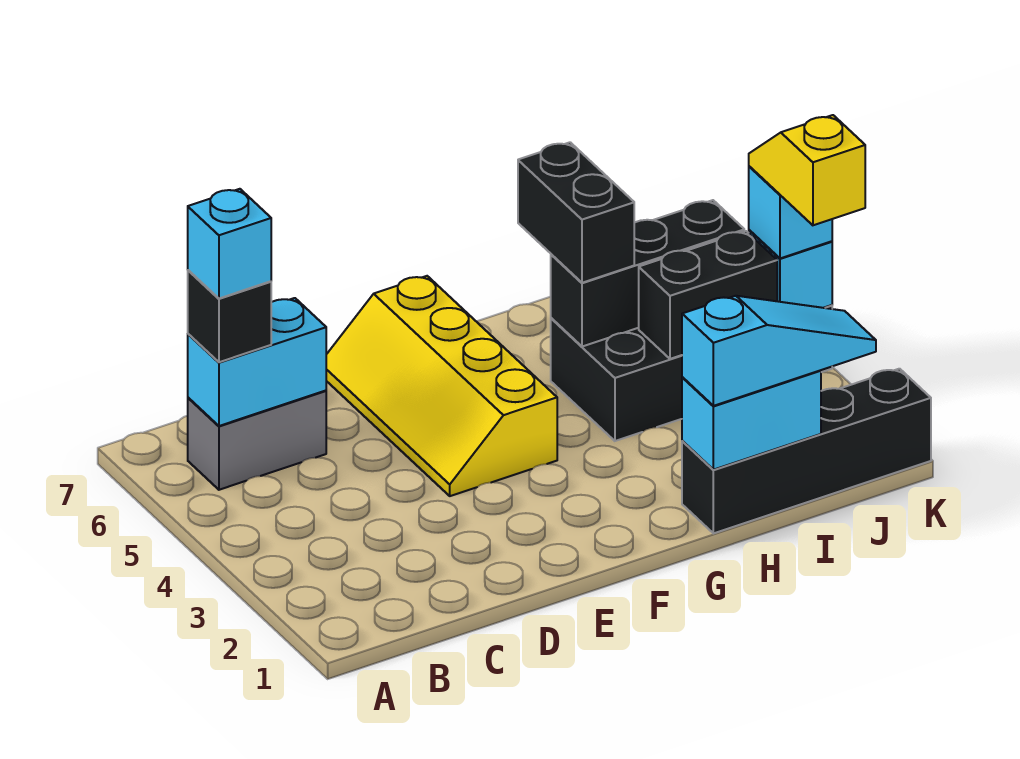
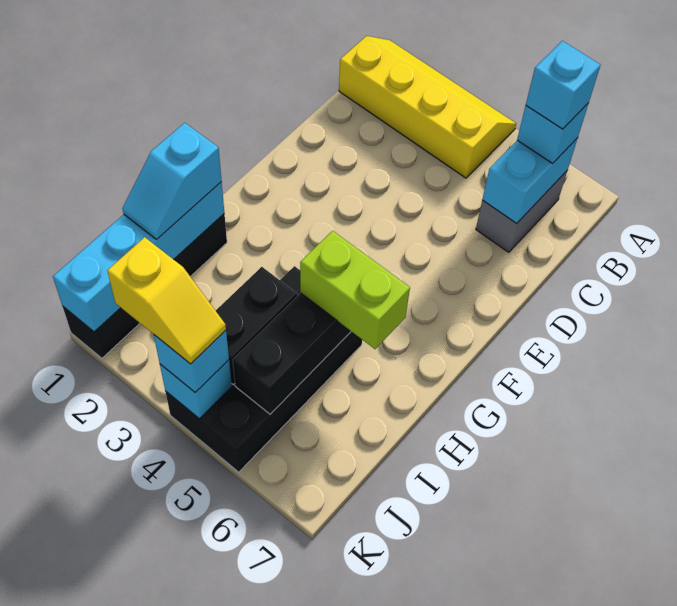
black brick B6 level 3 -> cyan brick B6 level 3
yellow slope E4:F7 level 1 top F -> yellow slope A1:B4 level 1 top B
cyan brick H1:I1 level 2 -> cyan brick H1:K1 level 2
cyan slope H1:J1 level 3 top H -> cyan slope H1:I1 level 3 top H
black brick H5:H6 level 3 -> lime brick H5:H6 level 3

